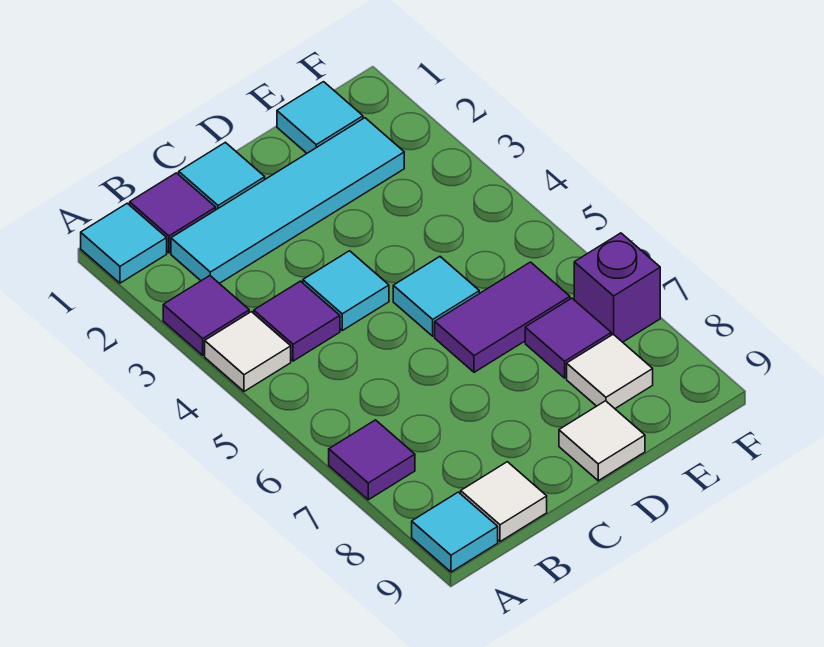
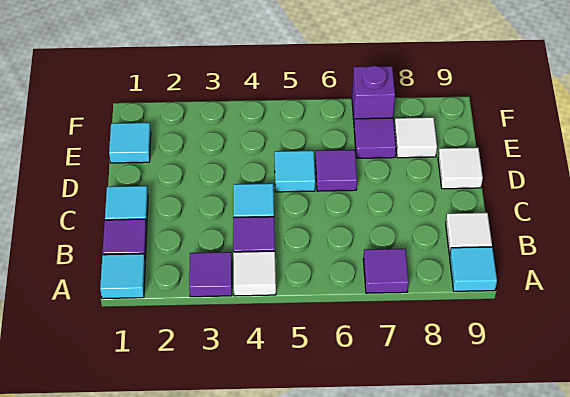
cyan tile B2:E2 level 1 -> none
purple tile D6:E6 level 1 -> purple tile D6 level 1

